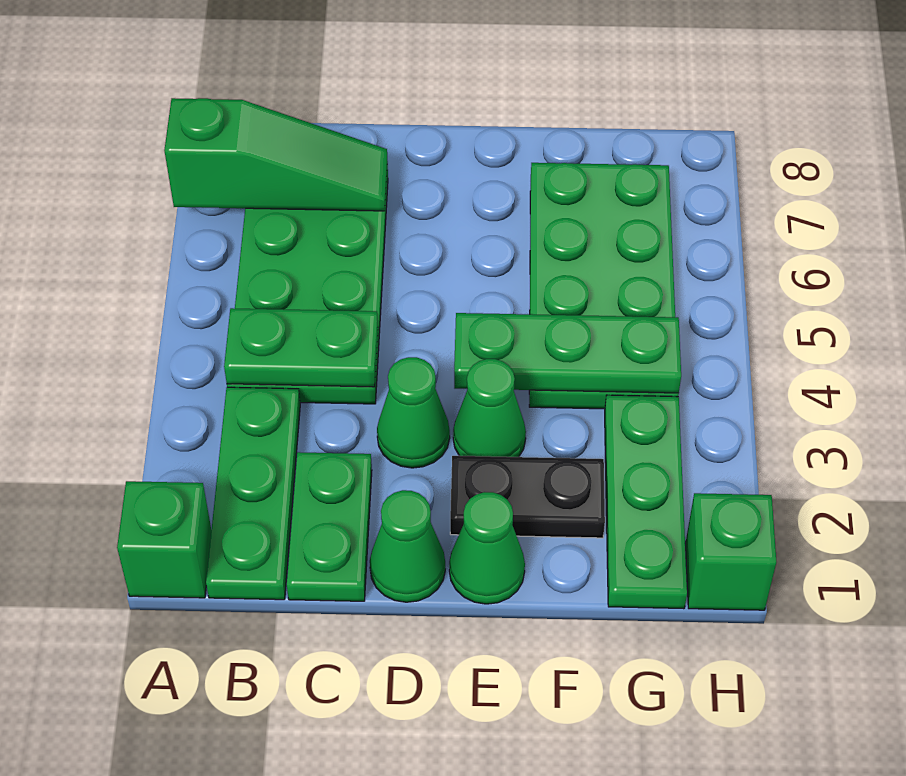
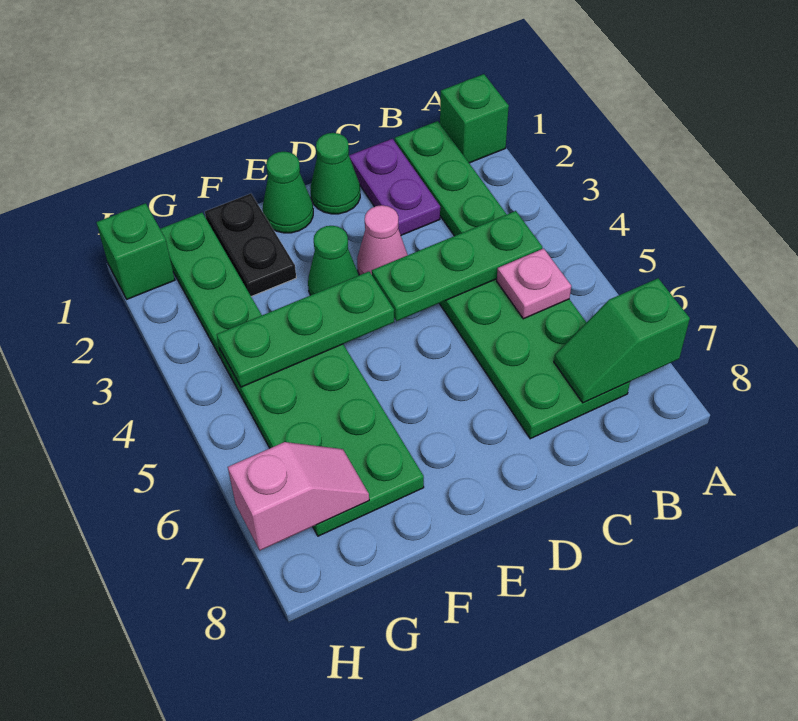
green slope A7:C7 level 2 top A -> green slope A7:B7 level 2 top A
green plate B4:C4 level 2 -> green plate B4:D4 level 2
none -> pink plate B5 level 2
green plate C1:C2 level 1 -> purple plate C1:C2 level 1
green cone D3 level 1 -> pink cone D3 level 1
black plate E2:F2 level 1 -> black plate F1:F2 level 1
none -> pink slope G7:H7 level 2 top H

